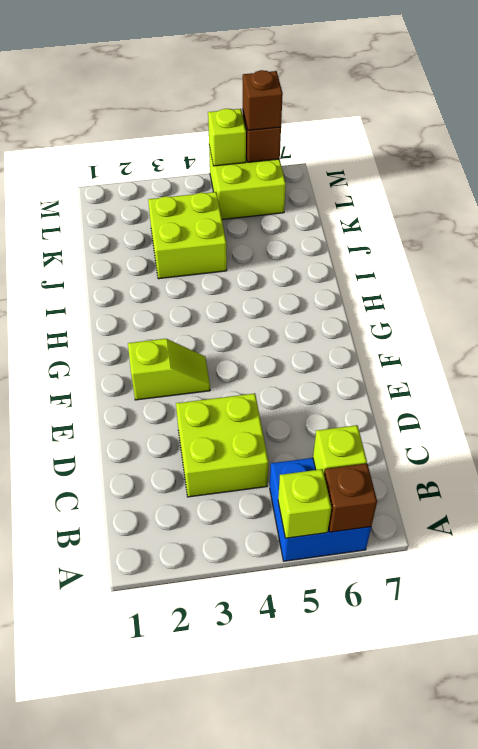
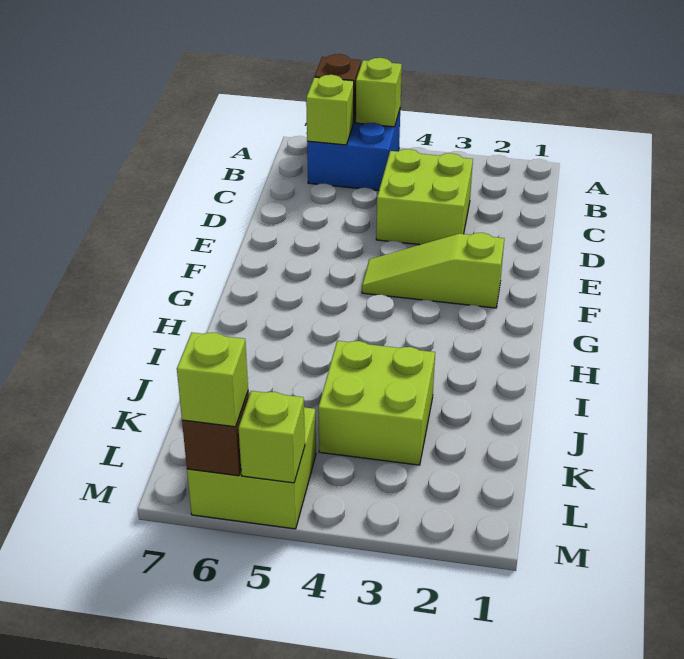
lime slope F2:F3 level 1 top 2 -> lime slope F2:F4 level 1 top 2
brown brick M6 level 3 -> lime brick M6 level 3

